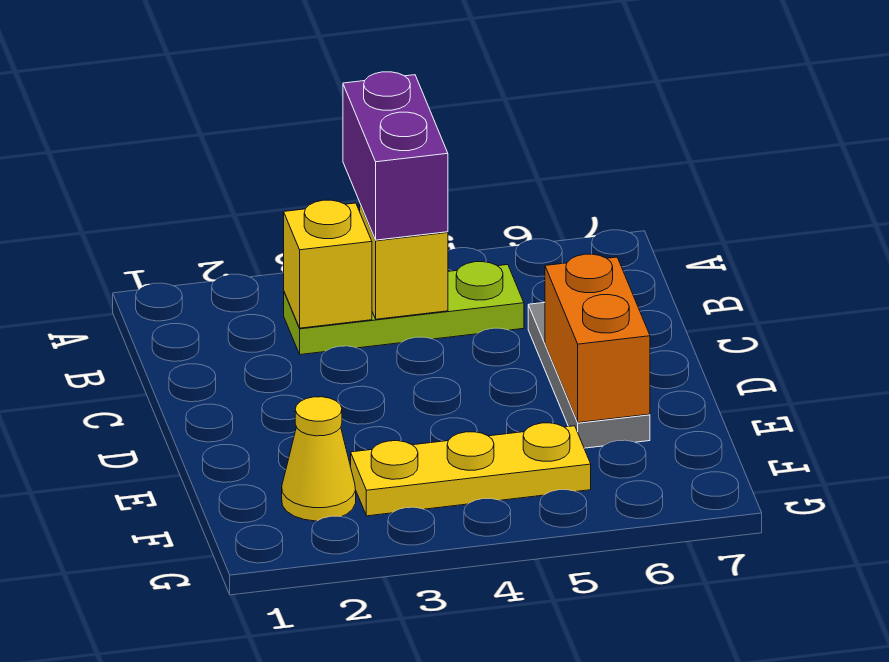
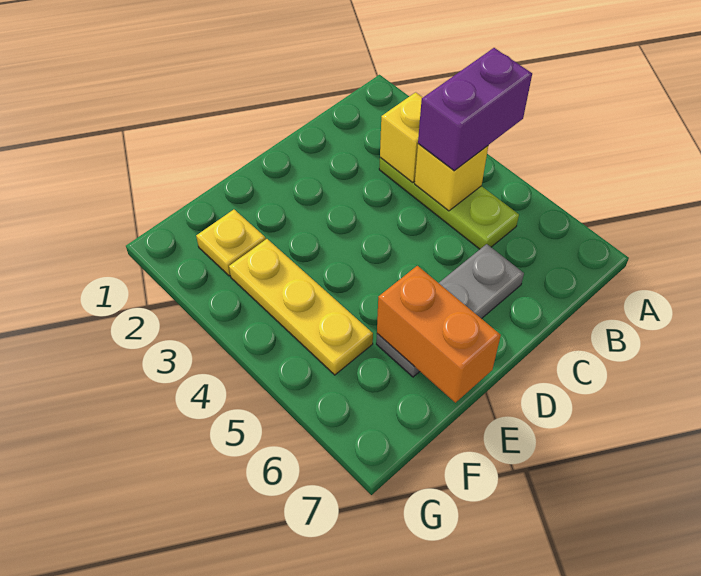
orange brick D6:E6 level 2 -> orange brick E6:E7 level 2
yellow cone F2 level 1 -> yellow plate F2 level 1

